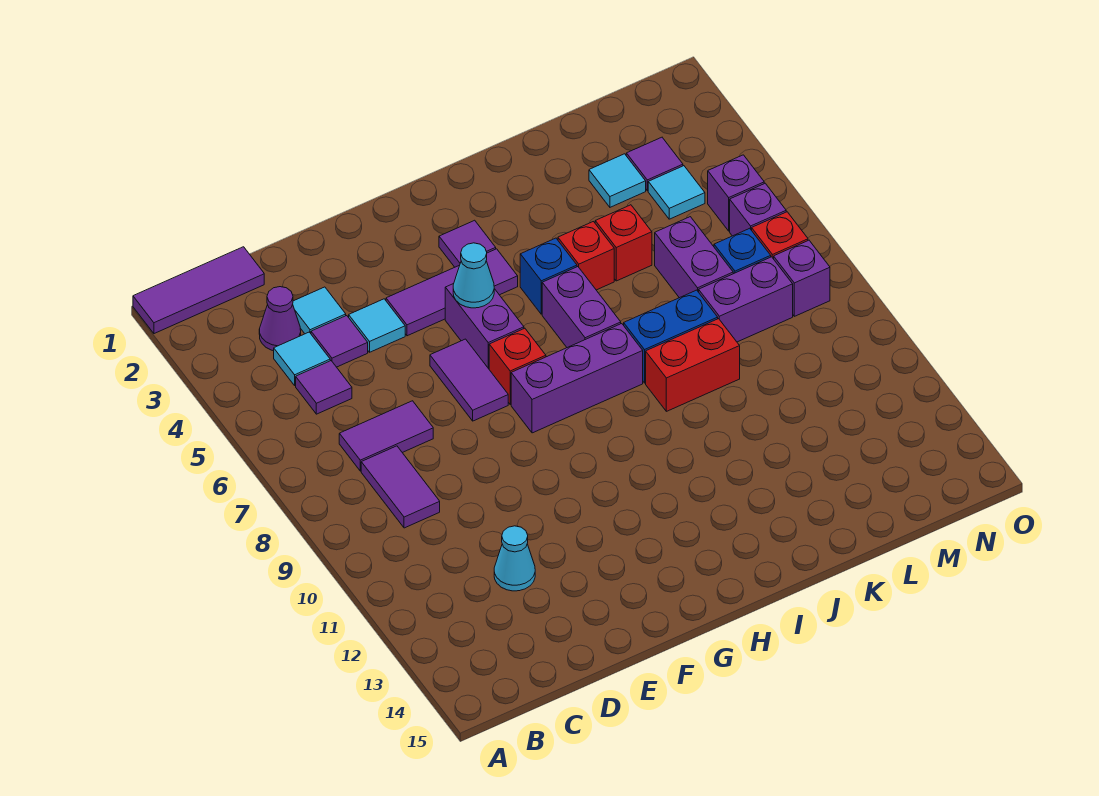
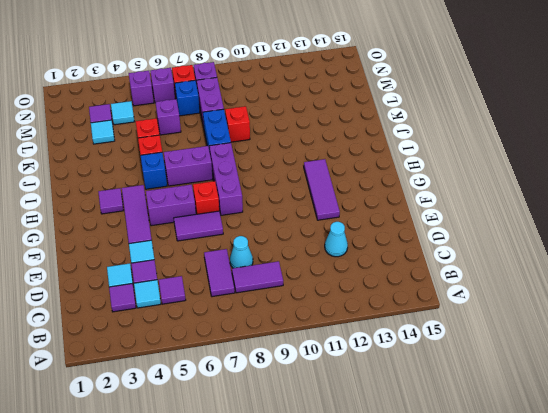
purple tile A1:C1 level 1 -> purple tile F12:H12 level 1
purple cone C3 level 1 -> purple tile C3 level 1
cyan cone G5 level 2 -> cyan cone D8 level 1
red brick J9:K9 level 1 -> red brick K9 level 1
purple brick L6:L7 level 1 -> purple brick L6 level 1

